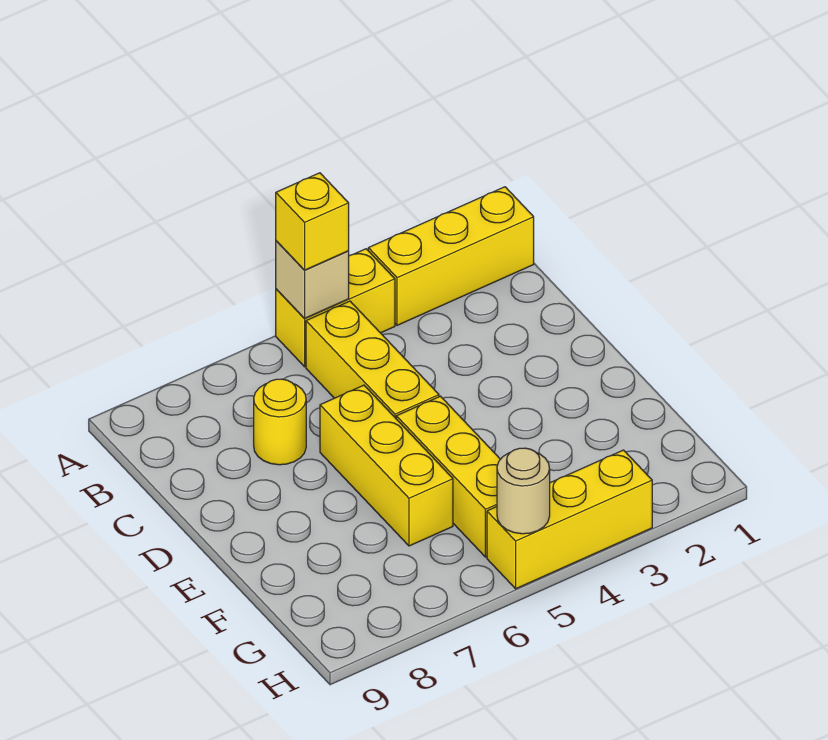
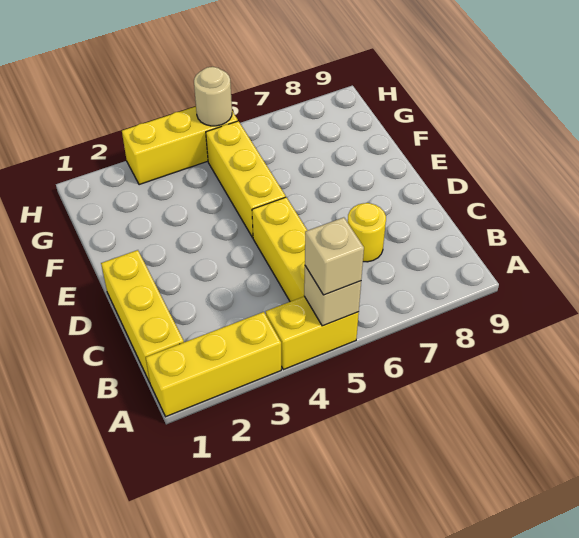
yellow brick A5 level 3 -> tan brick A5 level 3
yellow brick D6:F6 level 1 -> yellow brick B1:D1 level 1

